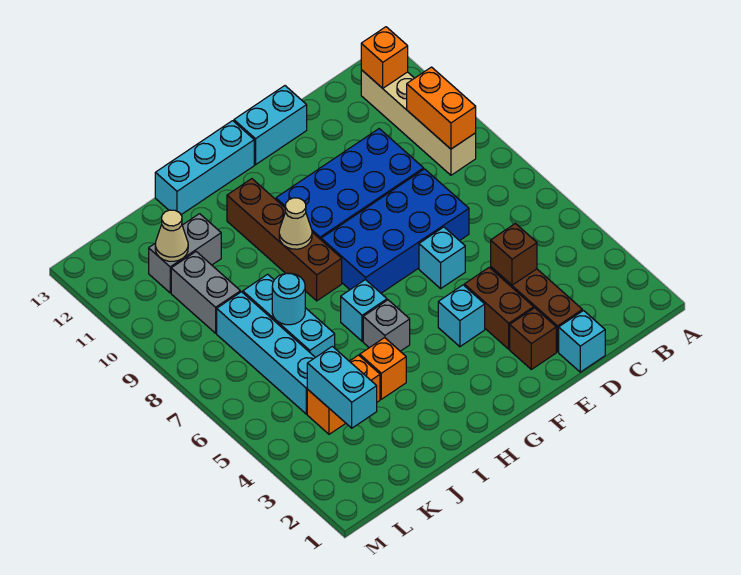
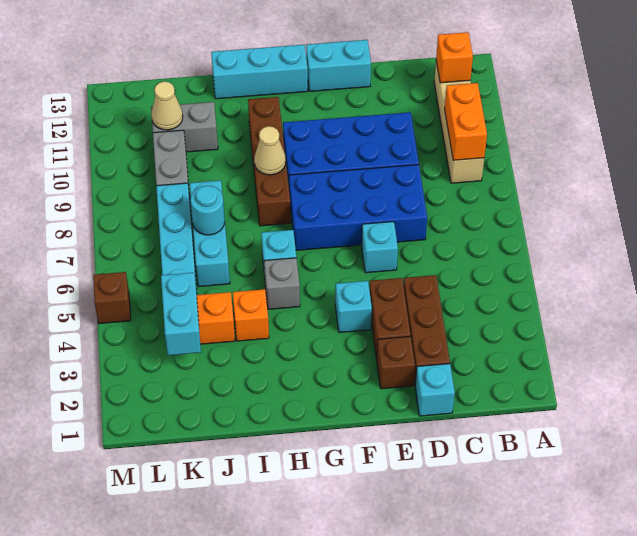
brown brick D4 level 2 -> brown brick M5 level 1

